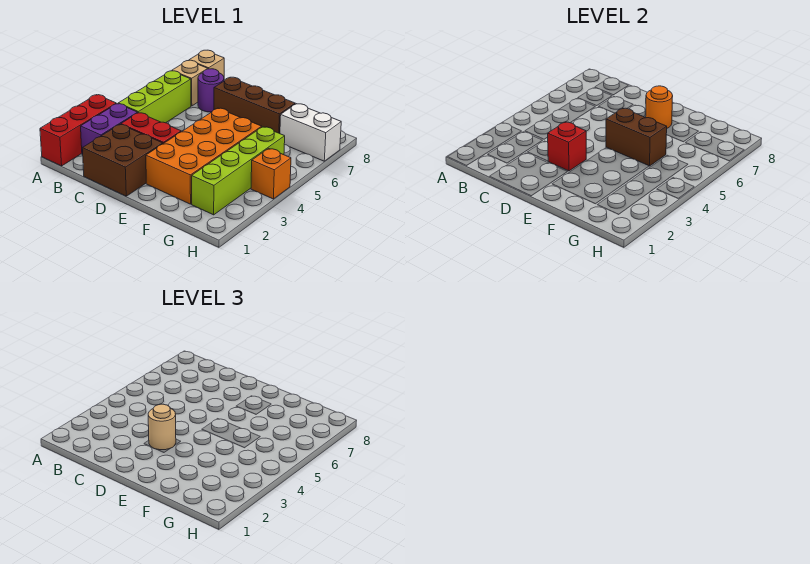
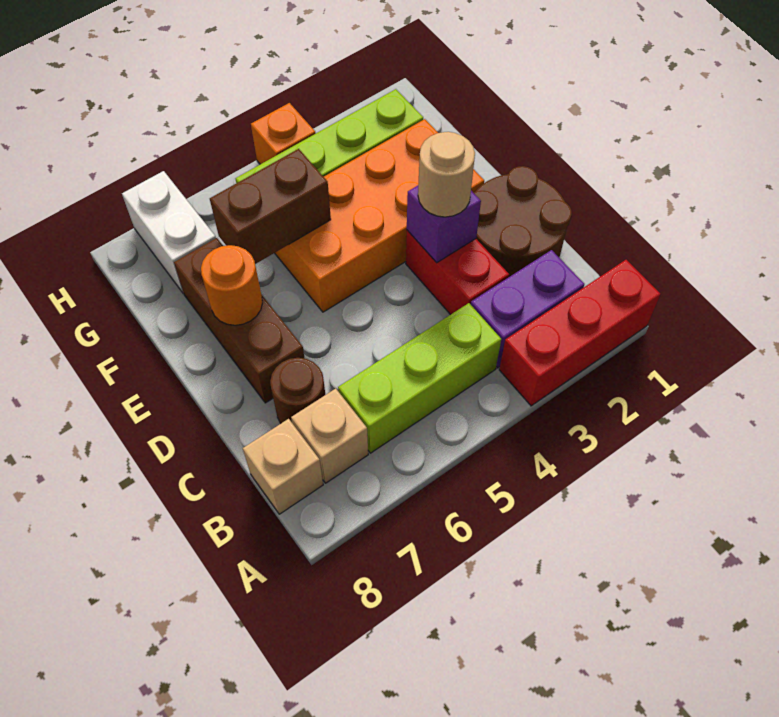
brown brick C1:D2 level 1 -> brown round brick C1:D2 level 1
purple round brick C7 level 1 -> brown round brick C7 level 1
red brick D3 level 2 -> purple brick D3 level 2
brown brick E5:F5 level 2 -> brown brick F5:F6 level 2

